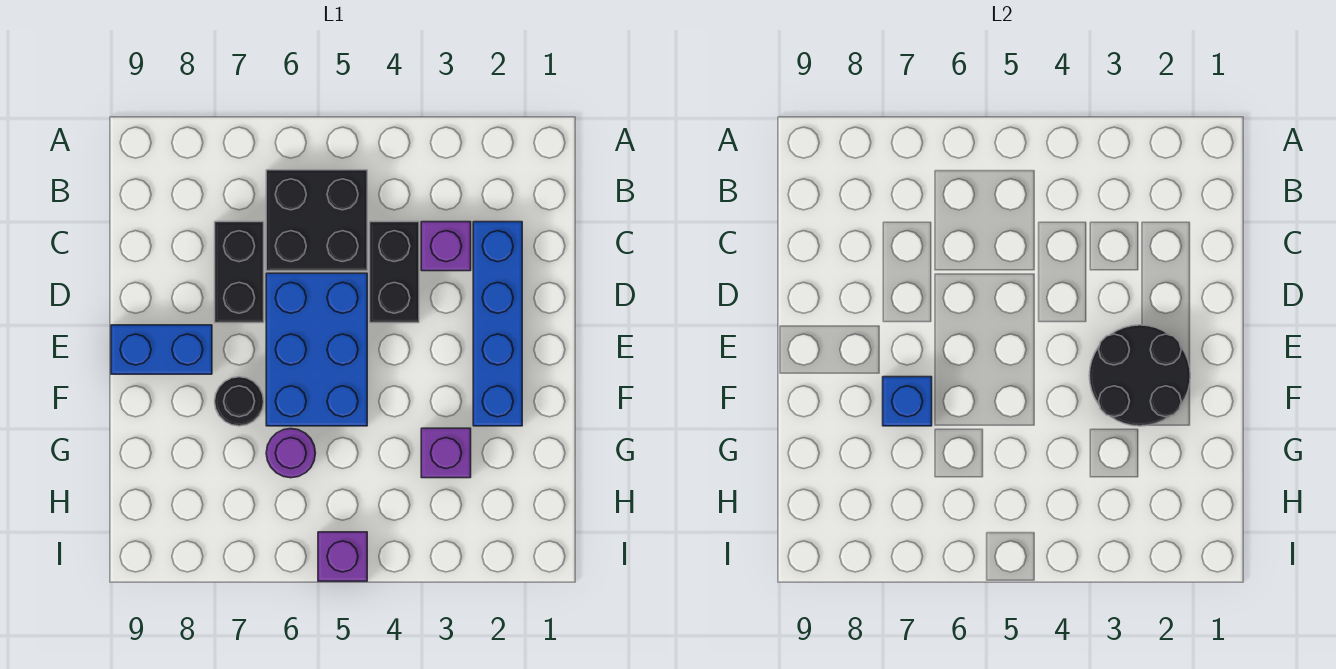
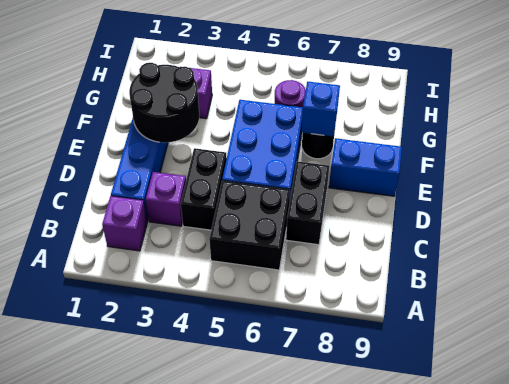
purple brick I5 level 1 -> purple brick B2 level 1

